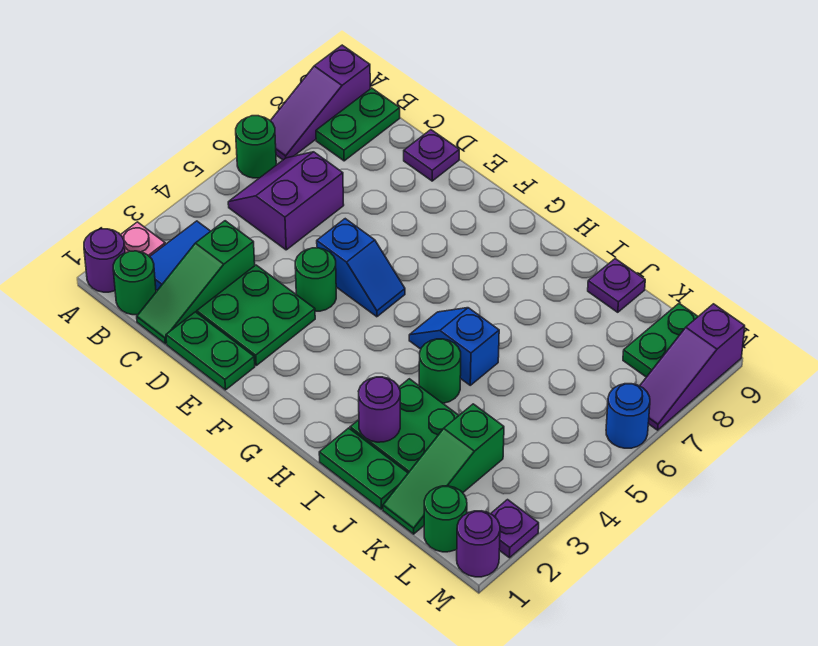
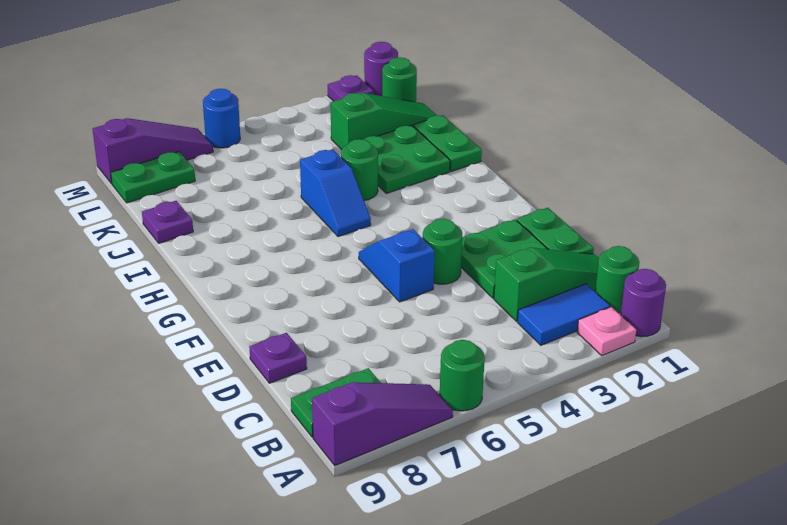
purple slope B5:C6 level 1 top C -> none
purple round brick I2 level 2 -> none

